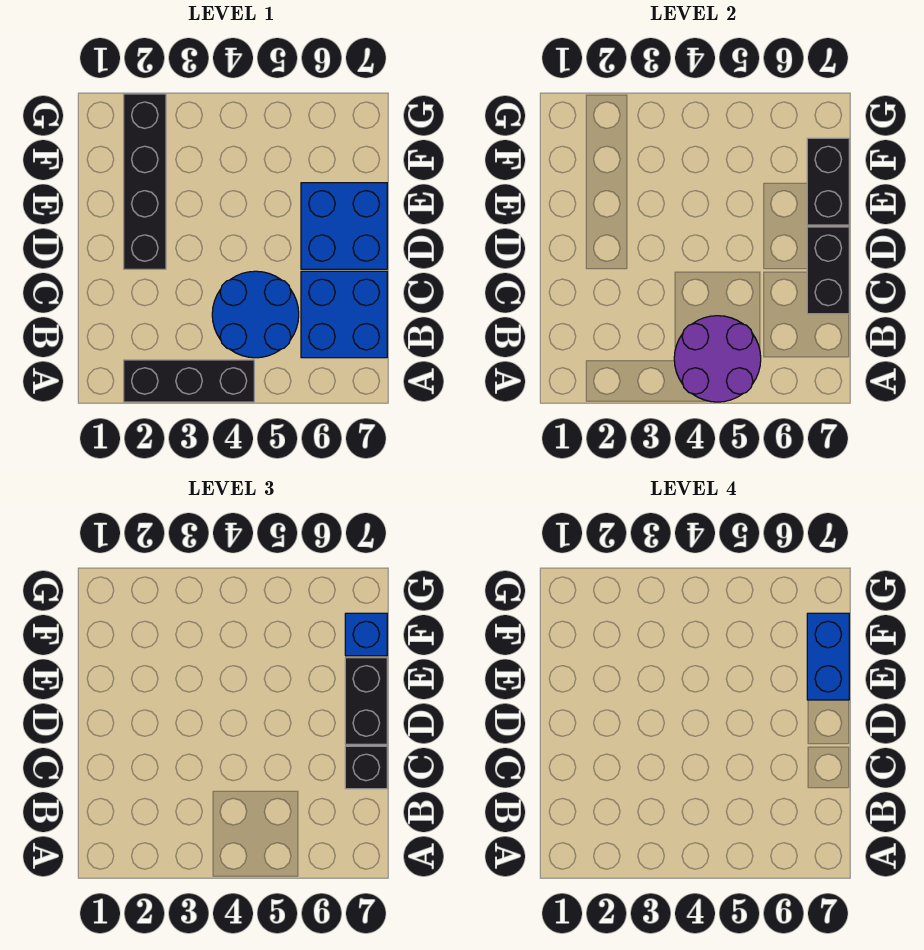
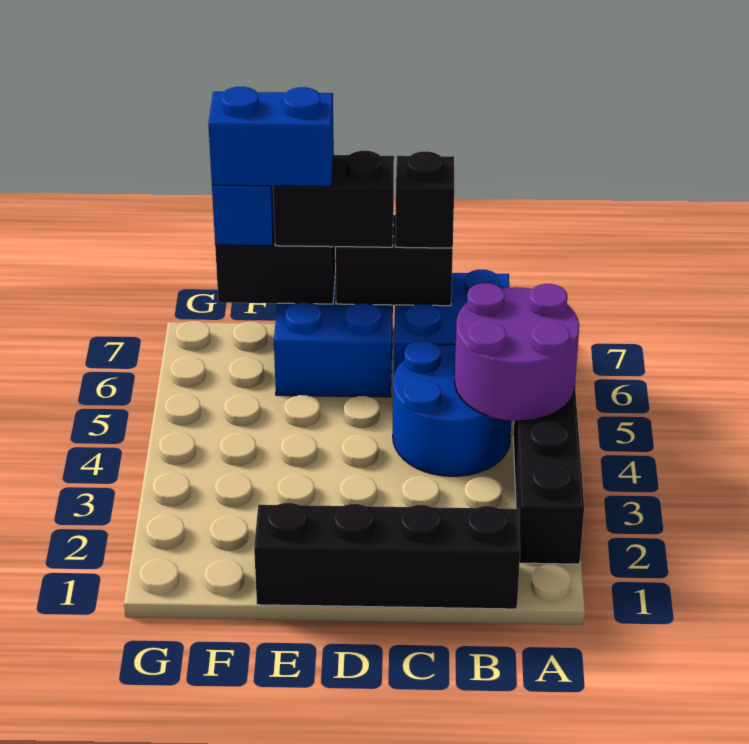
black brick D2:G2 level 1 -> black brick B1:E1 level 1

